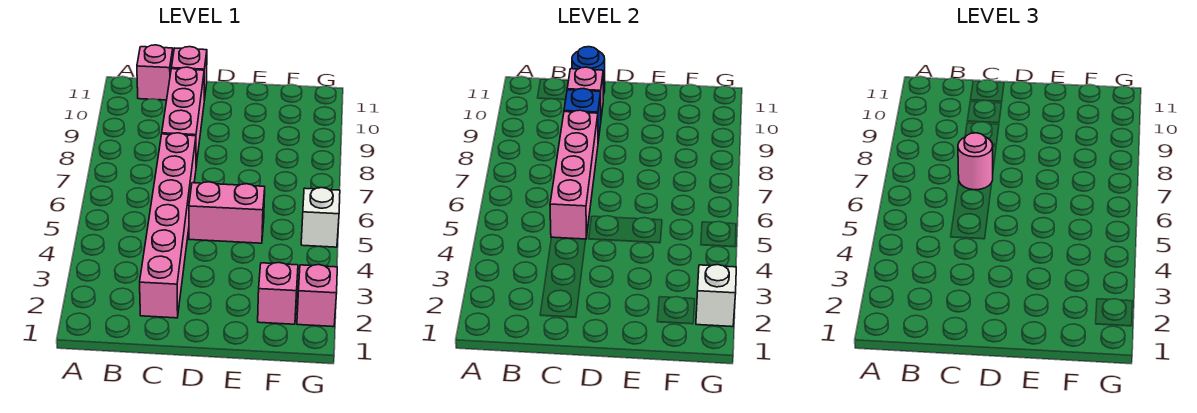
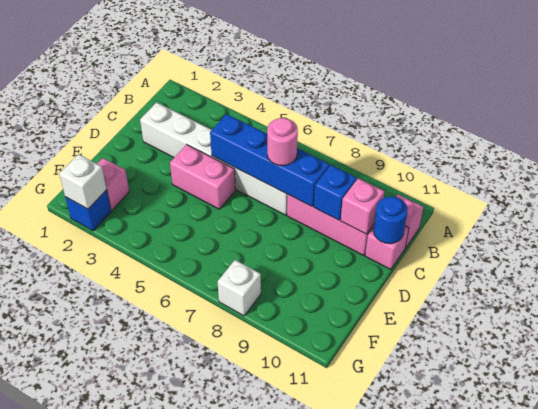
pink brick C2:C7 level 1 -> white brick C2:C7 level 1
pink brick C5:C8 level 2 -> blue brick C5:C8 level 2
pink brick D5:E5 level 1 -> pink brick D4:D5 level 1
pink brick G2 level 1 -> blue brick G2 level 1
white brick G5 level 1 -> white brick G8 level 1

